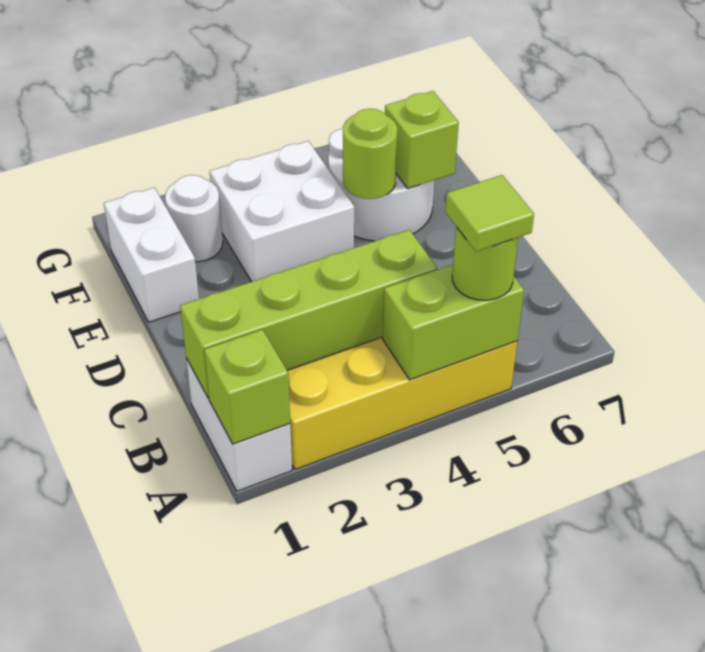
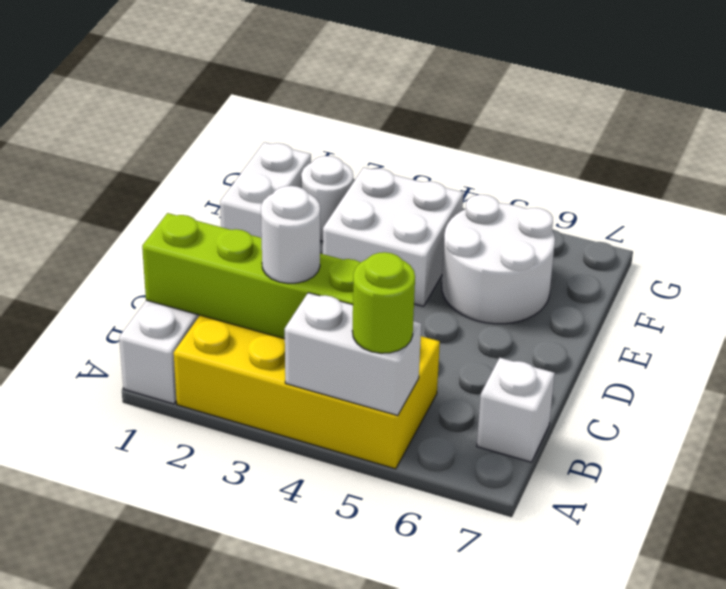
lime brick A1 level 2 -> none
lime brick A4:A5 level 2 -> white brick A4:A5 level 2
lime tile A5 level 4 -> none
none -> white round brick B3 level 3
none -> white brick B7 level 1
lime round brick E5 level 2 -> none
lime brick E6 level 2 -> none

